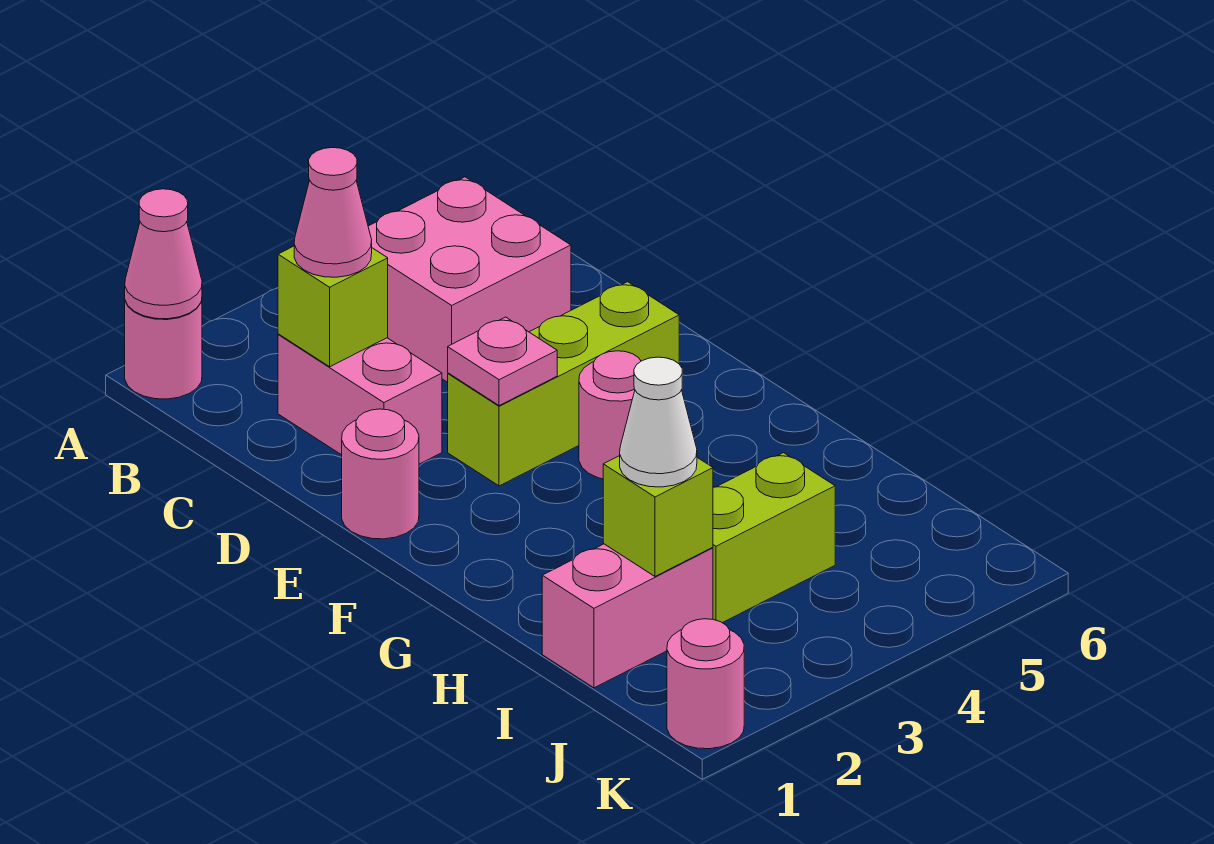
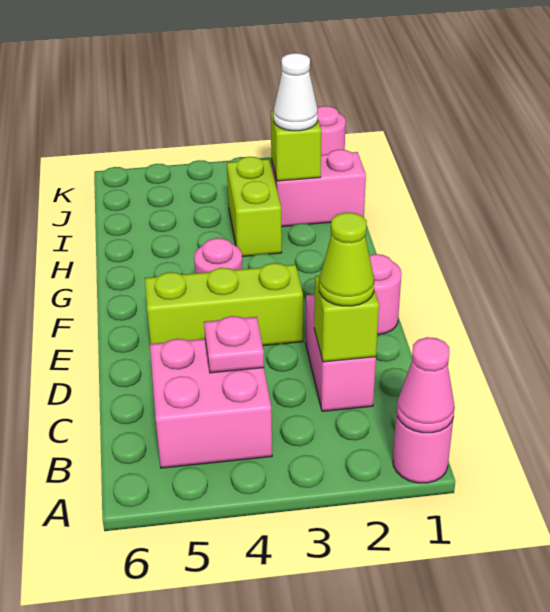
pink cone C2 level 3 -> lime cone C2 level 3
pink plate E3 level 2 -> pink plate C4 level 2
lime brick I3:I4 level 1 -> lime brick H3:I3 level 1

